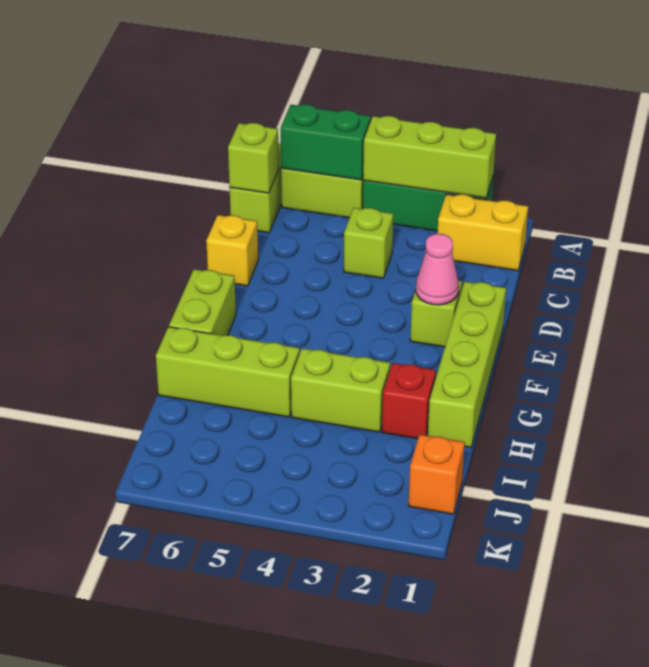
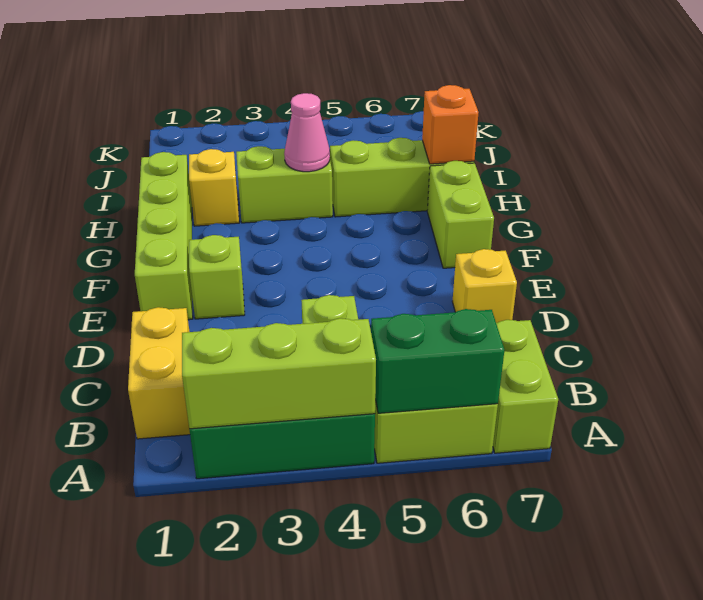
yellow brick B1:B2 level 1 -> yellow brick B1:C1 level 1
lime brick B7 level 2 -> none
pink cone E2 level 2 -> pink cone H4 level 2
red brick H2 level 1 -> yellow brick H2 level 1
orange brick J1 level 1 -> orange brick H7 level 2

